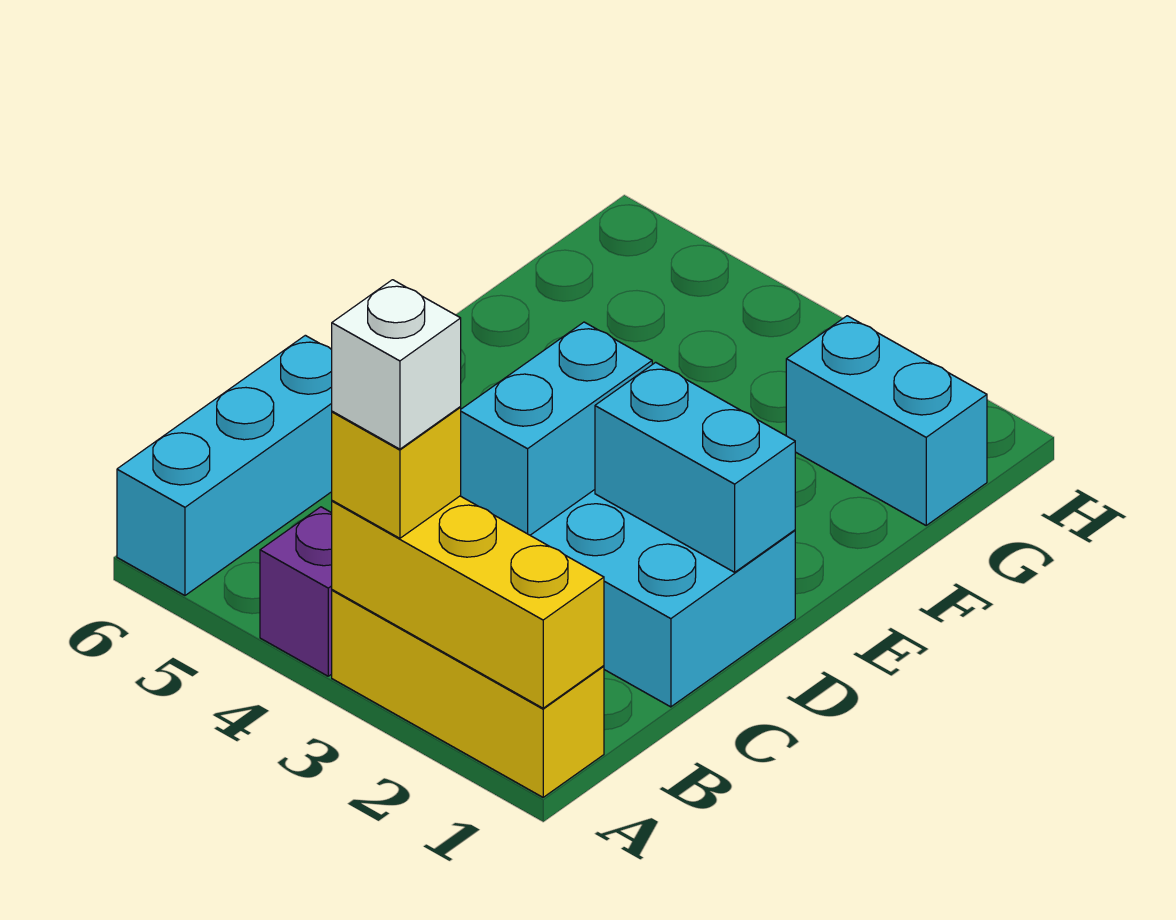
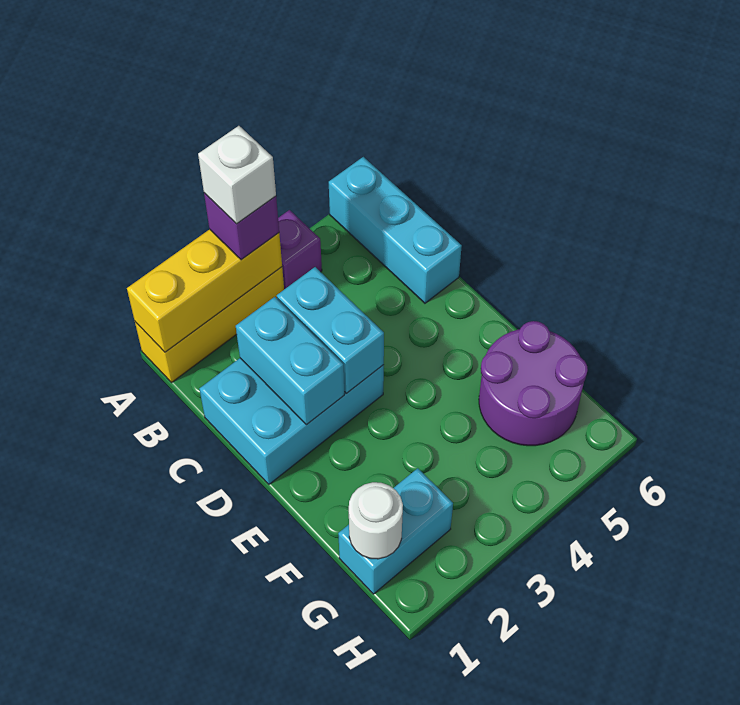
yellow brick A3 level 3 -> purple brick A3 level 3
cyan brick D1:D2 level 2 -> cyan brick C2:D2 level 2
none -> purple round brick F5:G6 level 1
none -> white round brick G1 level 2

